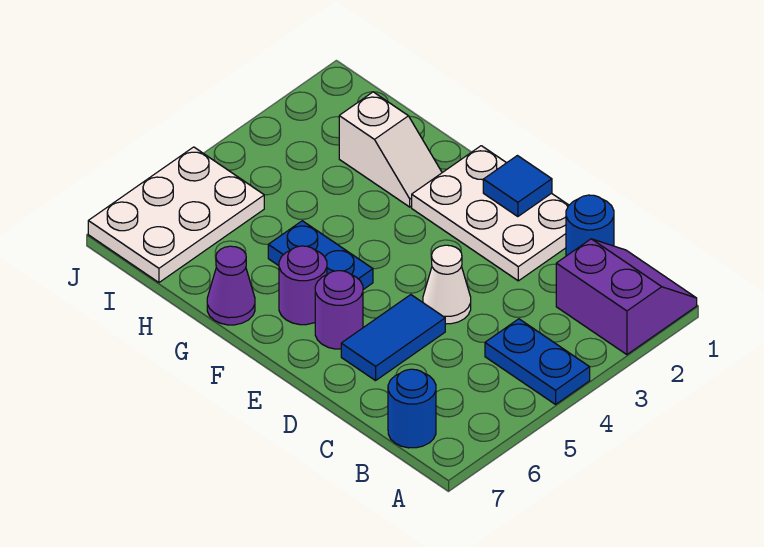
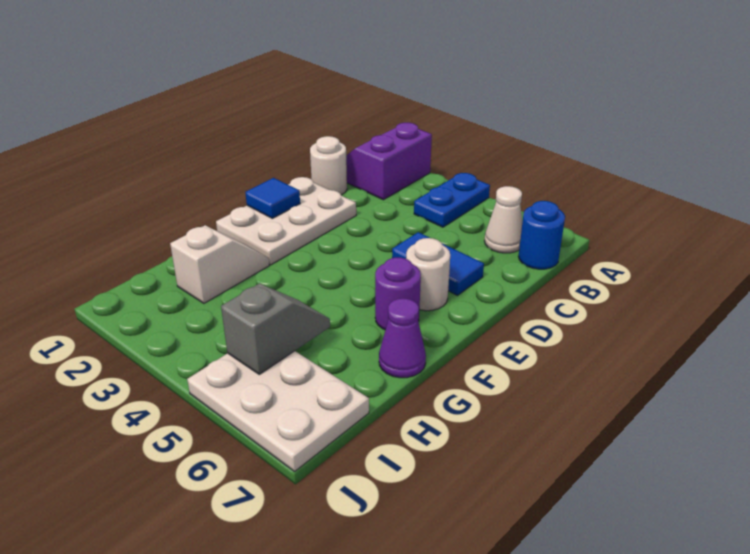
blue round brick C1 level 1 -> white round brick C1 level 1
white cone D4 level 1 -> white cone B6 level 1
purple round brick E6 level 1 -> white round brick E6 level 1
blue plate F5:G5 level 1 -> none
none -> grey slope H5:I5 level 2 top I

